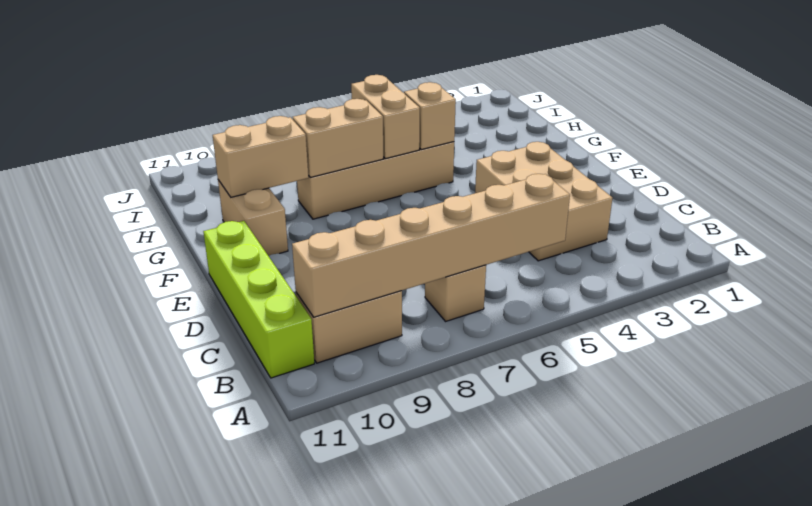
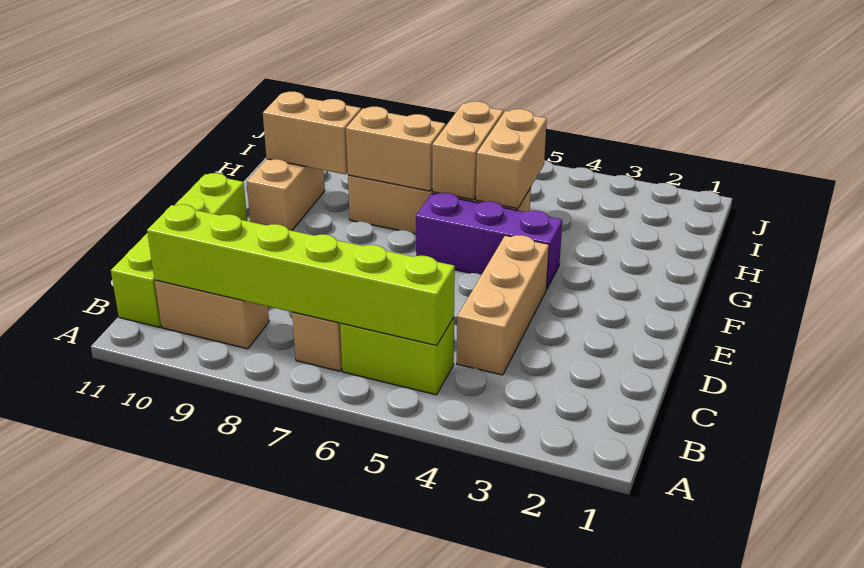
none -> lime brick B5:B6 level 1
tan brick B5:B10 level 2 -> lime brick B5:B10 level 2
tan brick C3:E4 level 1 -> tan brick C4:E4 level 1
none -> purple brick F4:F6 level 1
tan brick G5 level 2 -> tan brick G5:H5 level 2

